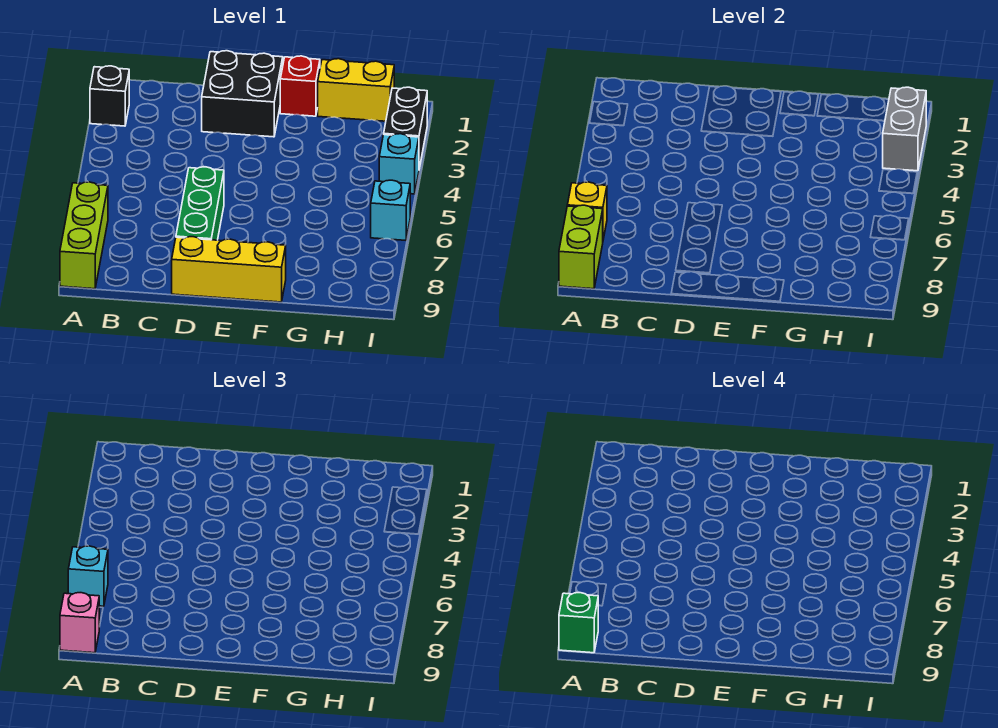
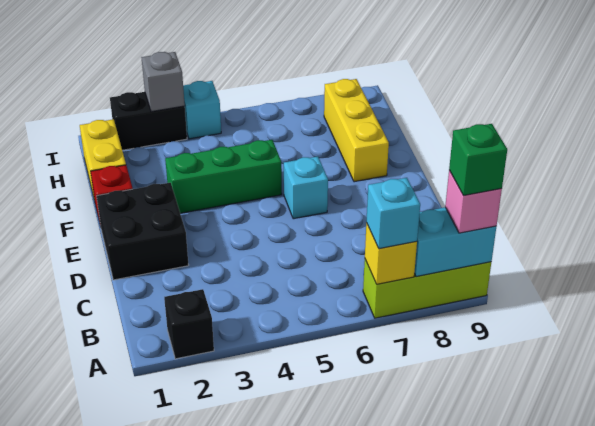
lime brick A8:A9 level 2 -> cyan brick A8:A9 level 2
green brick D6:D8 level 1 -> green brick F3:F5 level 1
yellow brick D9:F9 level 1 -> yellow brick F8:H8 level 1
grey brick I2:I3 level 2 -> grey brick I3 level 2
cyan brick I6 level 1 -> cyan brick E6 level 1

